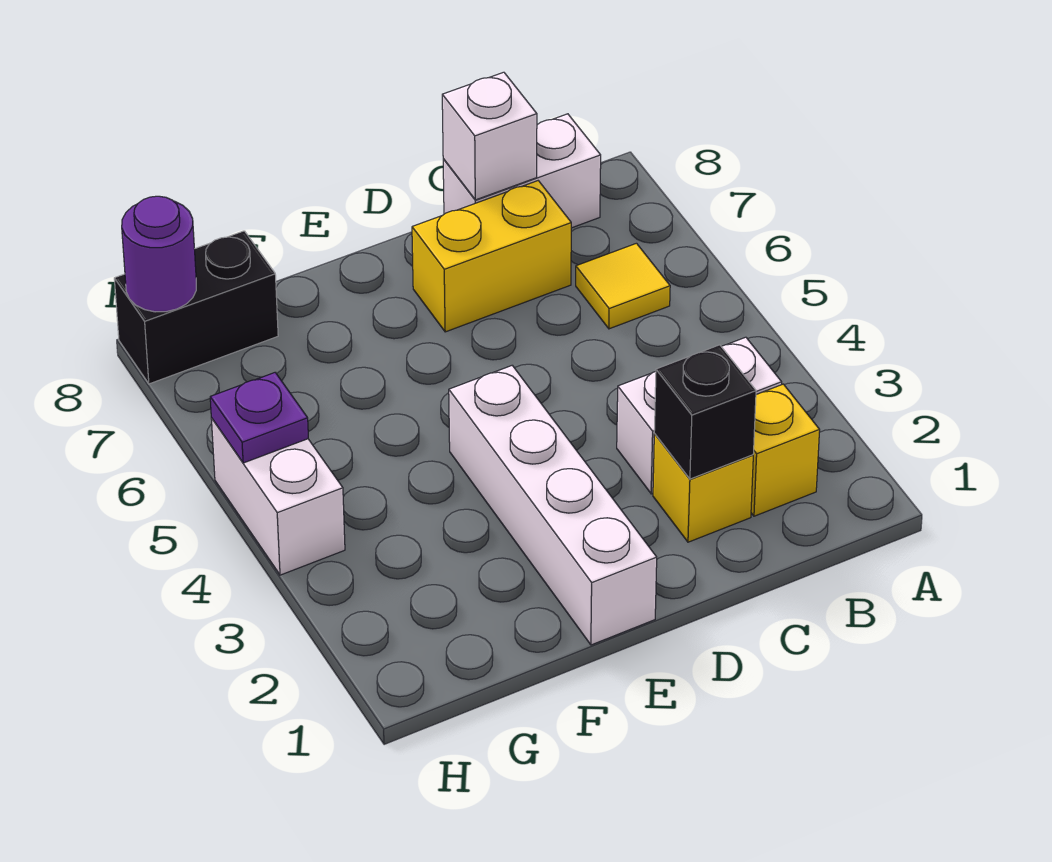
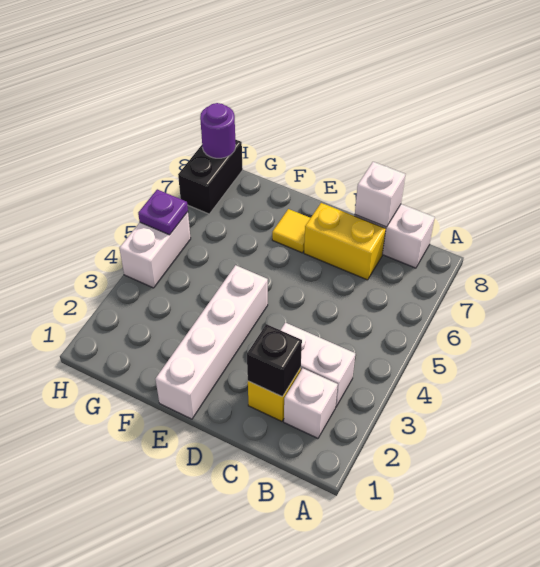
yellow brick B2 level 1 -> white brick B2 level 1
yellow tile B6 level 1 -> yellow tile E7 level 1
black brick G8:H8 level 1 -> black brick H7:H8 level 1

